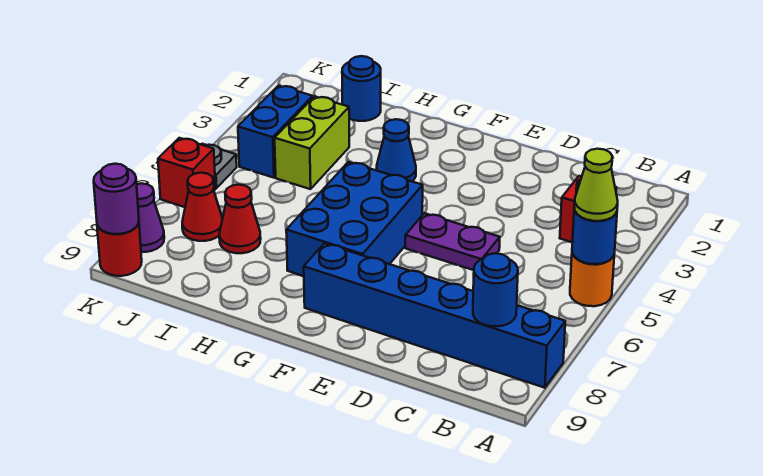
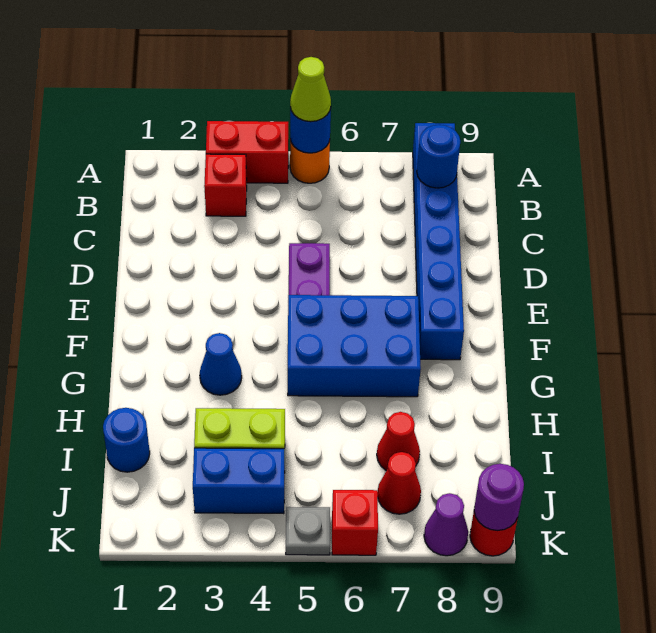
none -> red brick A3:A4 level 1

